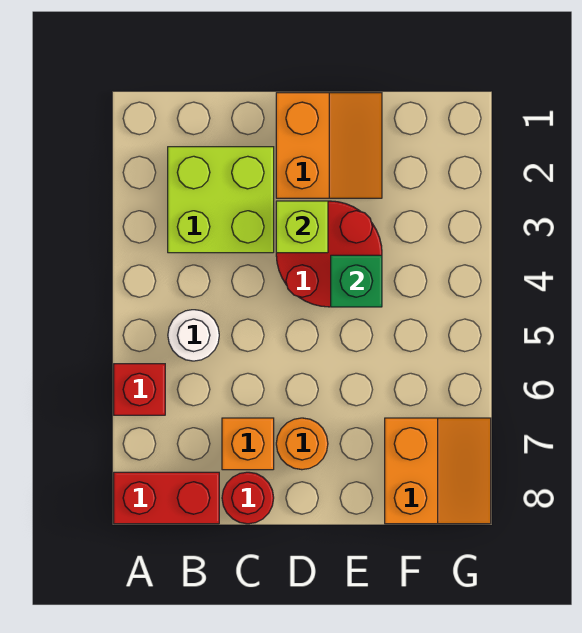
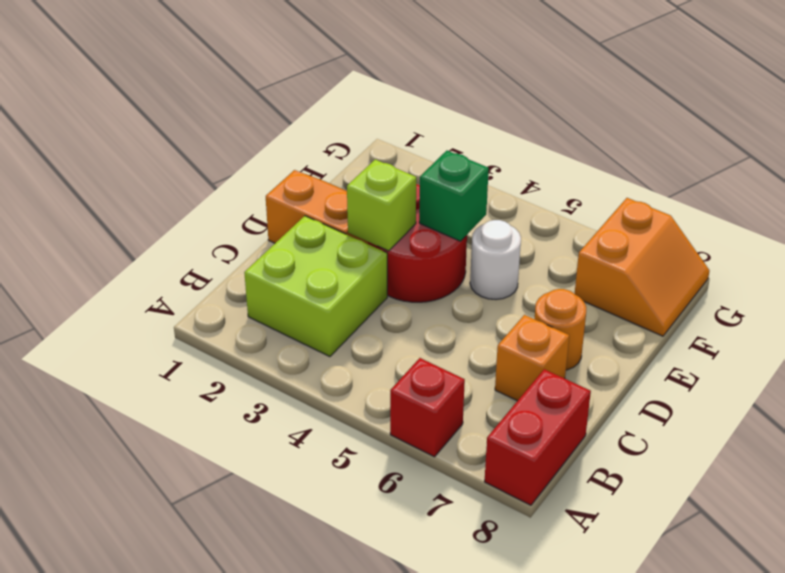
white round brick B5 level 1 -> white round brick E5 level 1
red round brick C8 level 1 -> none
orange slope F7:G8 level 1 top F -> orange slope F7:G8 level 1 top 7

